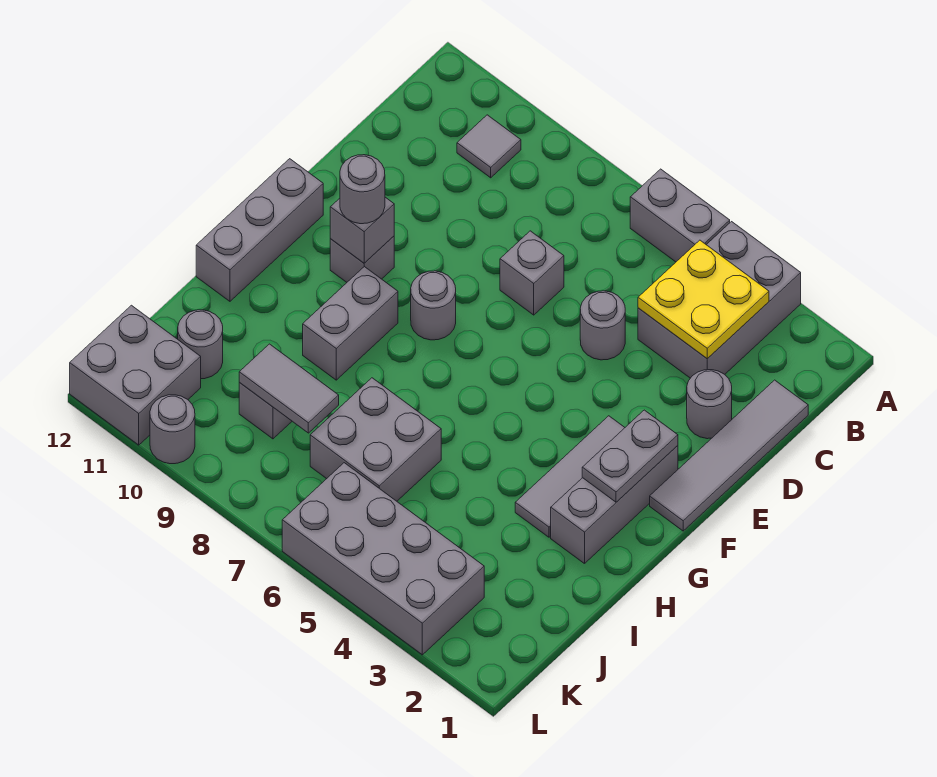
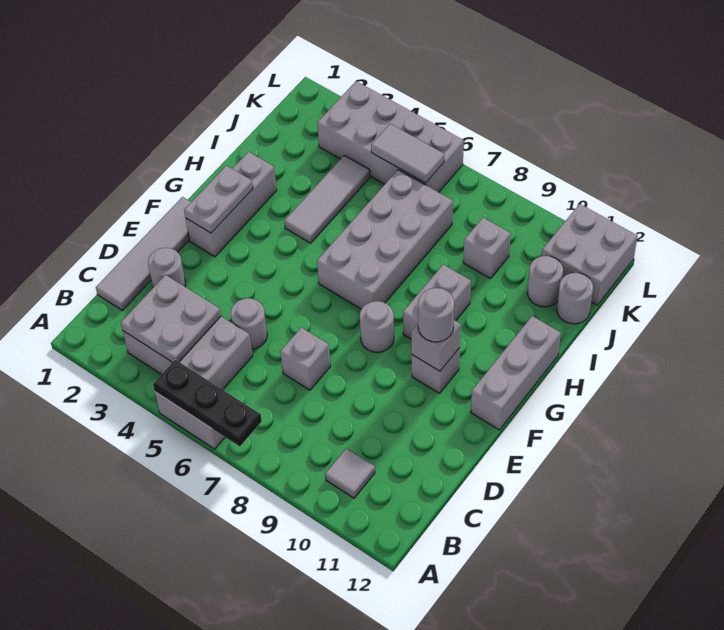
grey brick A3:C4 level 1 -> grey brick B3:C5 level 1
none -> black plate A5:A7 level 2
yellow plate B3:C4 level 2 -> grey plate B3:C4 level 2
grey tile F3:H3 level 1 -> grey tile H4:J4 level 1
grey brick I6:J7 level 1 -> grey brick G6:J7 level 1
grey tile J8:J9 level 2 -> grey tile K5:K6 level 2
grey round brick L10 level 1 -> grey round brick J12 level 1

